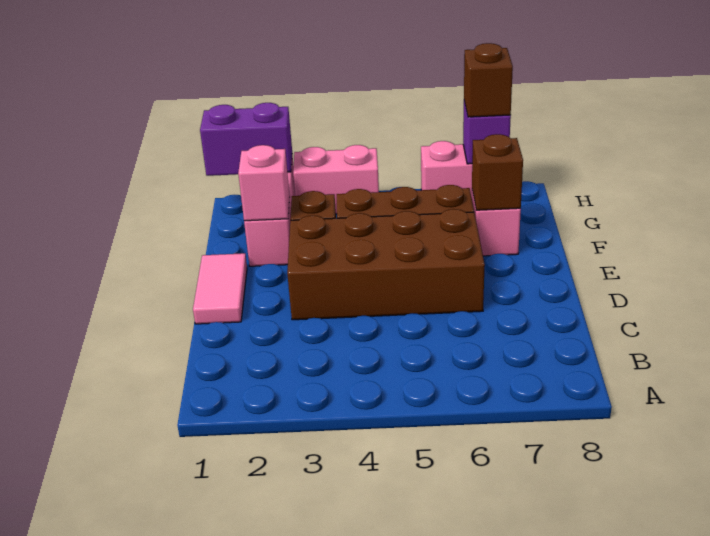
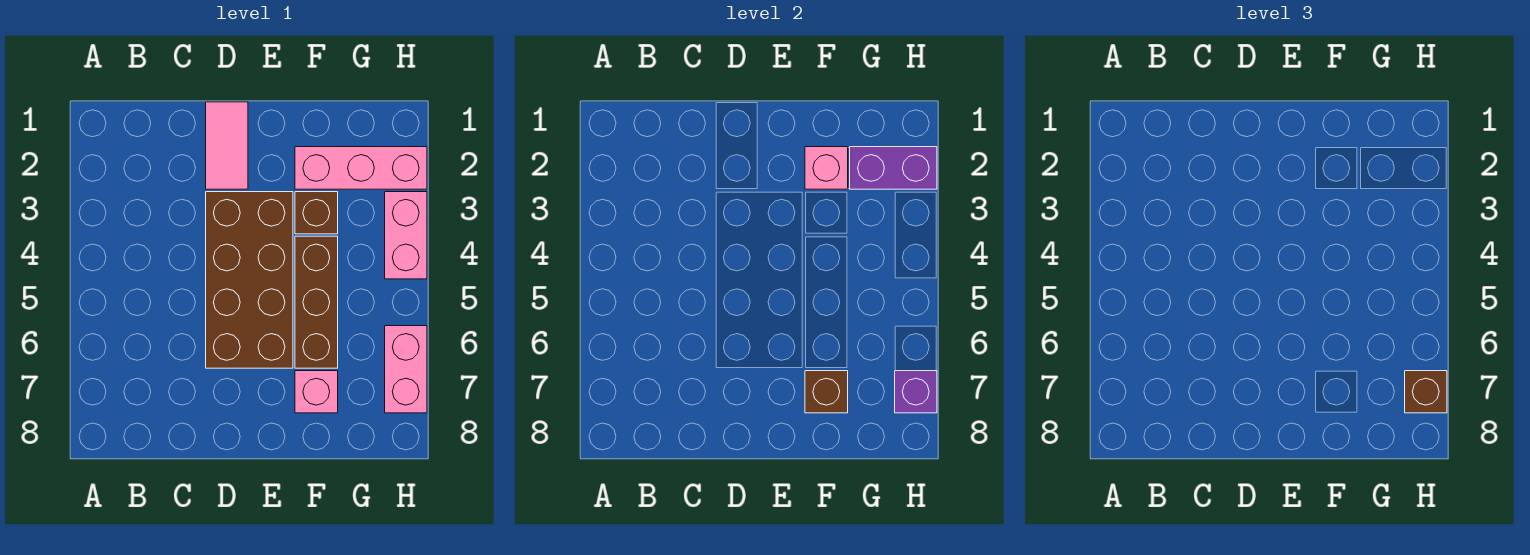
pink tile D1:E1 level 1 -> pink tile D1:D2 level 1
purple brick H1:H2 level 2 -> purple brick G2:H2 level 2

